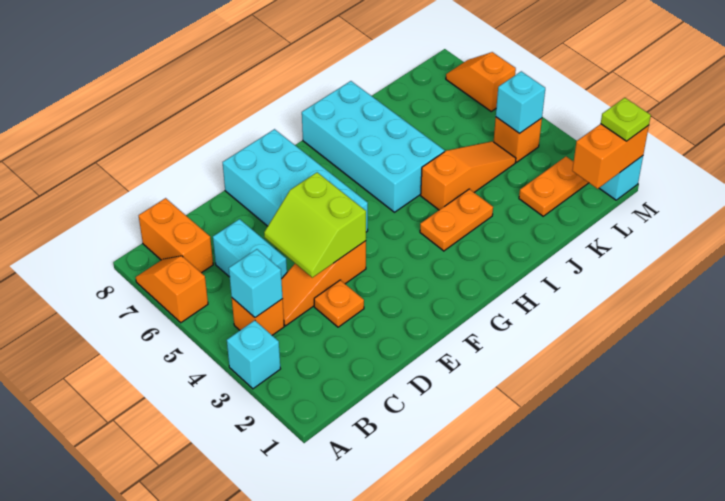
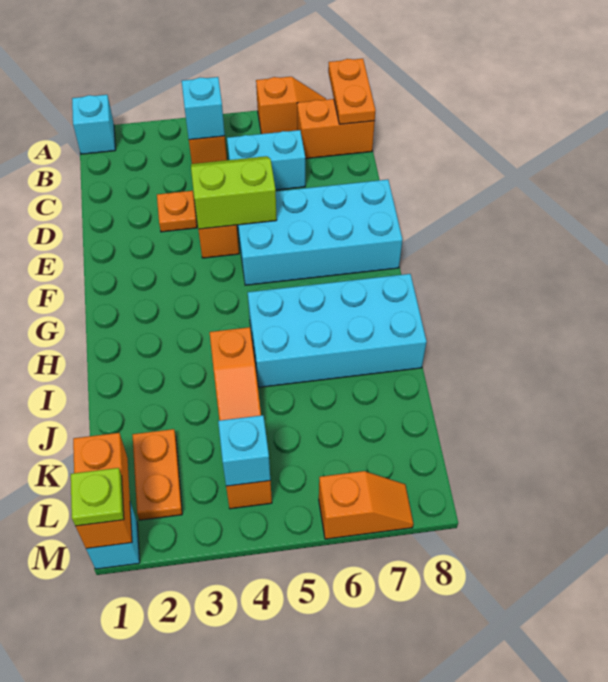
cyan brick A3 level 1 -> cyan brick A1 level 1
orange plate H3:I3 level 1 -> orange plate A8:B8 level 2

